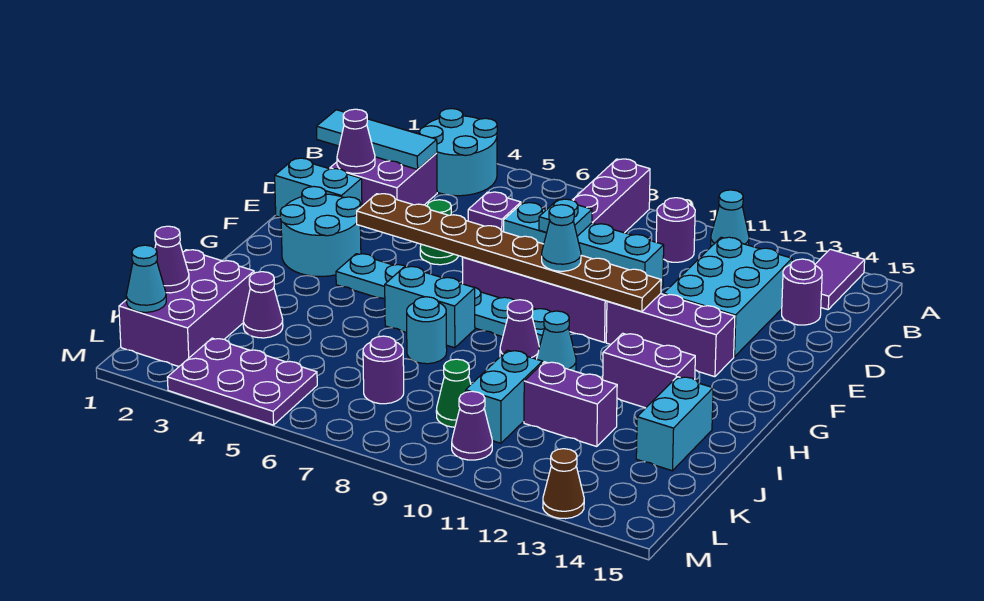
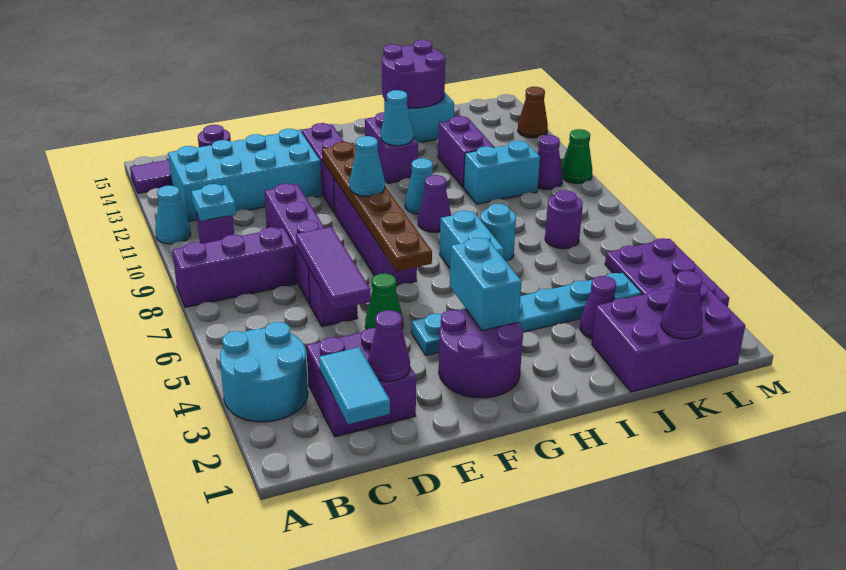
cyan tile C1:C3 level 2 -> cyan tile C1:C2 level 2
cyan brick C12:E13 level 1 -> cyan brick B12:E13 level 1
none -> purple tile D5:D7 level 2
cyan brick D7:D10 level 1 -> purple brick D7:D10 level 1
cyan plate D8 level 2 -> cyan plate B10 level 2
cyan brick E1:E2 level 1 -> cyan brick G3:G4 level 2
cyan round brick F2:G3 level 1 -> purple round brick F2:G3 level 1
brown plate F4:F11 level 2 -> brown plate F6:F11 level 2
cyan plate G4:G9 level 1 -> cyan plate F4:K4 level 1
none -> purple round brick I14:J15 level 2
green cone K9 level 1 -> green cone M10 level 1
cyan cone L1 level 2 -> cyan cone H12 level 2

